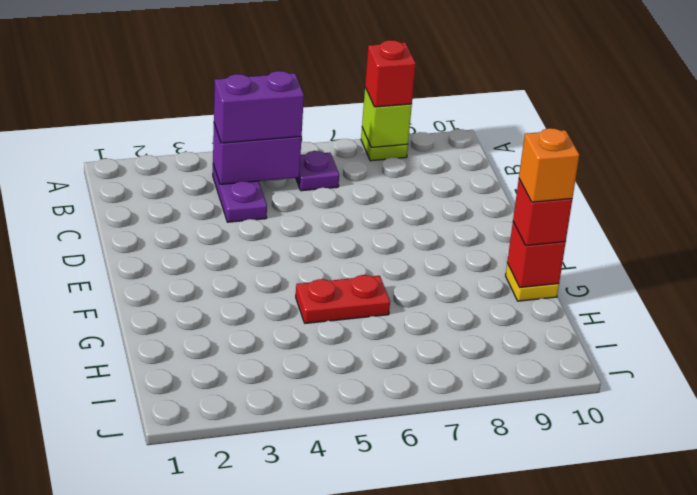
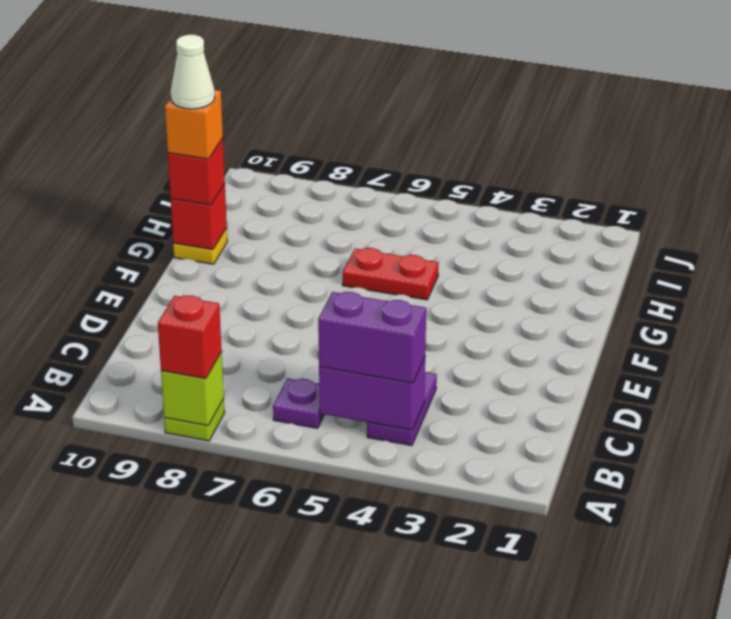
none -> white cone G10 level 5

